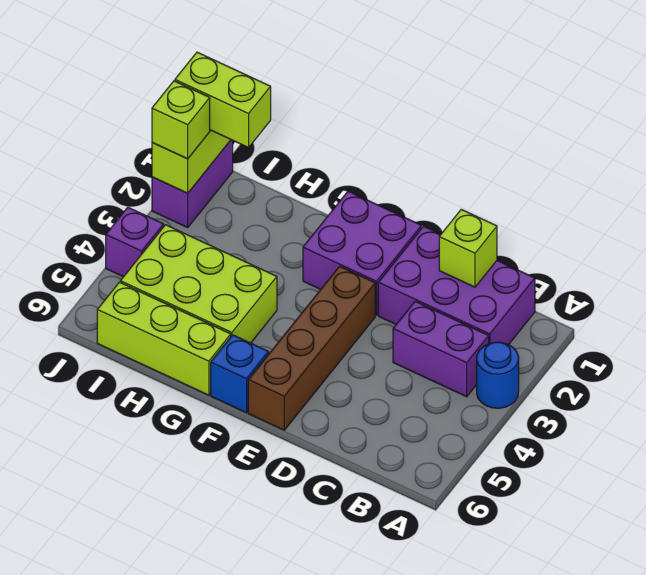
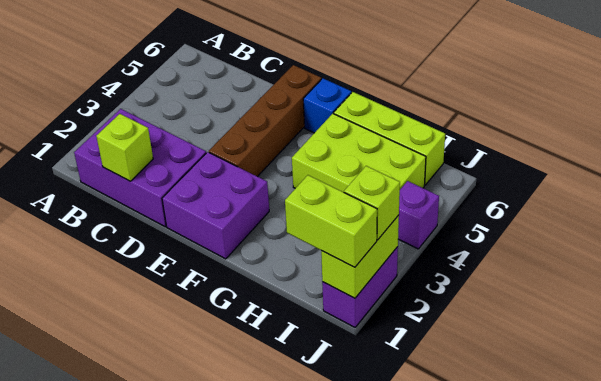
blue round brick A3 level 1 -> none
purple brick B3:C3 level 1 -> none

